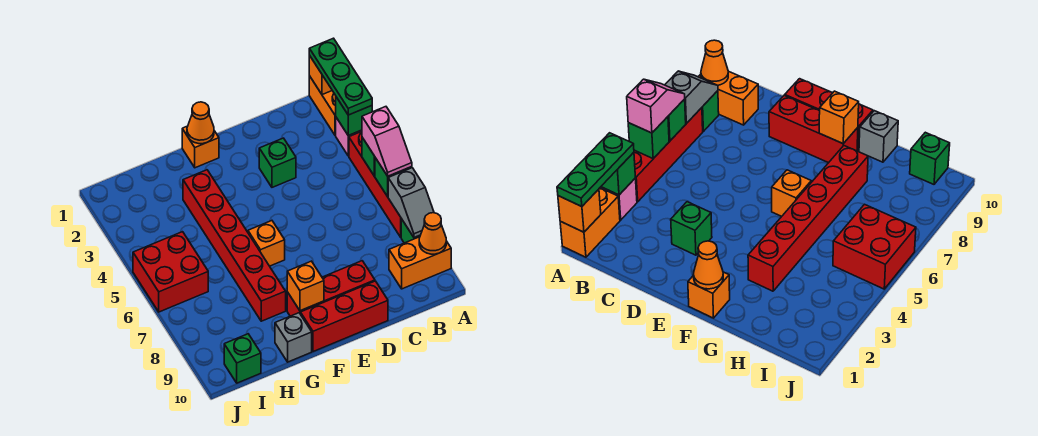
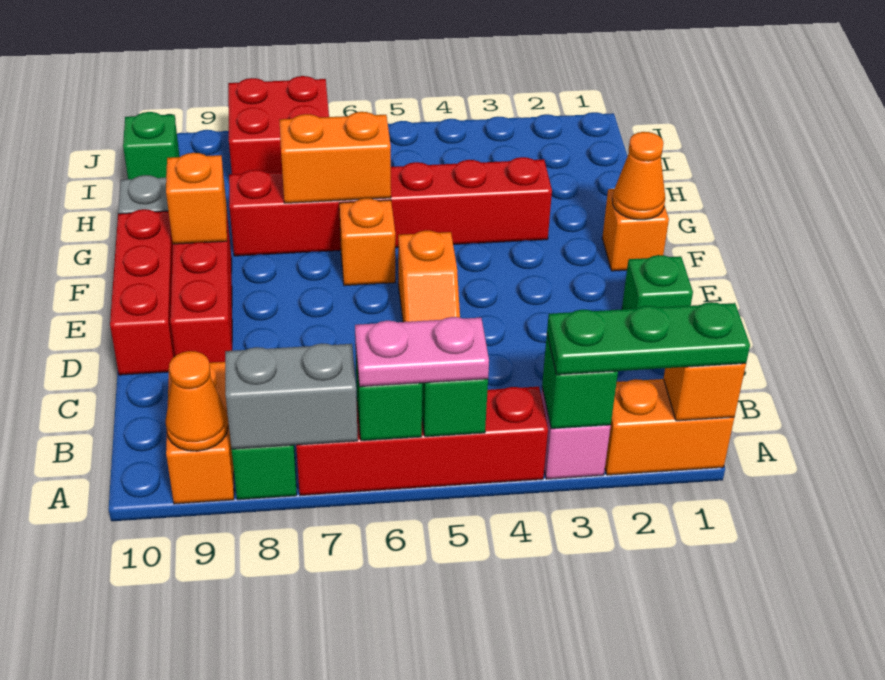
pink slope A5:A6 level 3 top 5 -> pink plate A5:A6 level 3
grey slope A7:A8 level 2 top 7 -> grey brick A7:A8 level 2
green brick D3 level 1 -> green brick D1 level 1
none -> orange slope D5:E5 level 1 top E
none -> orange brick G6:G7 level 2
red brick I5:J6 level 1 -> red brick I7:J8 level 1

